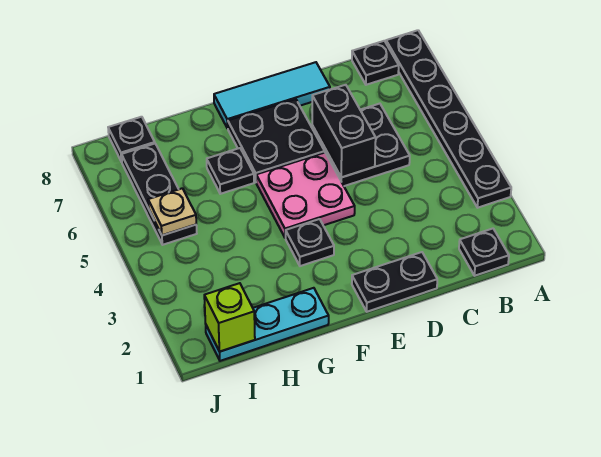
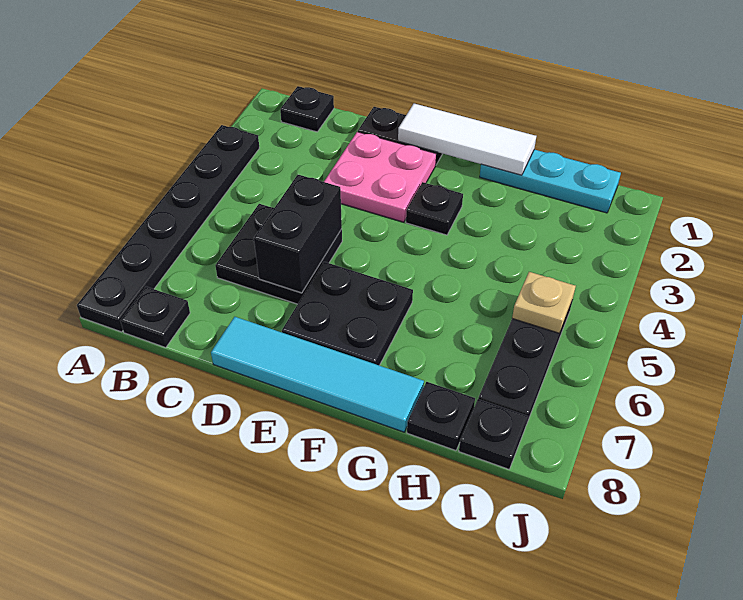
cyan tile D8:F8 level 1 -> cyan tile D8:G8 level 1
none -> white tile E1:G1 level 2
pink plate E4:F5 level 1 -> pink plate D2:E3 level 1
black plate G6 level 1 -> black plate H8 level 1
lime brick I1 level 2 -> none

